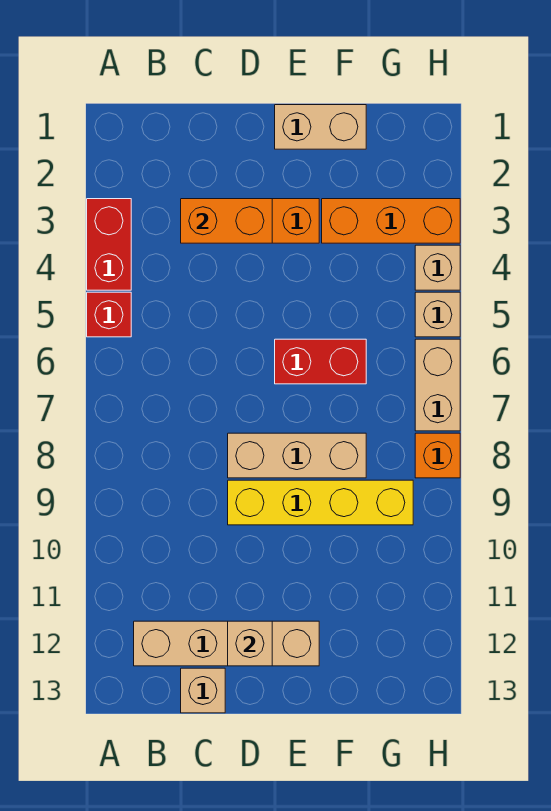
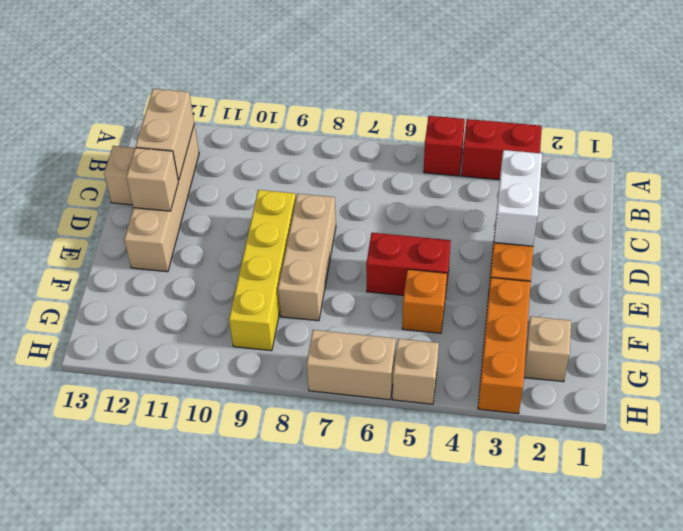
orange brick C3:D3 level 2 -> white brick C3:D3 level 2
tan brick E1:F1 level 1 -> tan brick B12:C12 level 2
red brick E6:F6 level 1 -> red brick E5:E6 level 1
tan brick H4 level 1 -> tan brick G2 level 1
orange brick H8 level 1 -> orange brick F5 level 1

